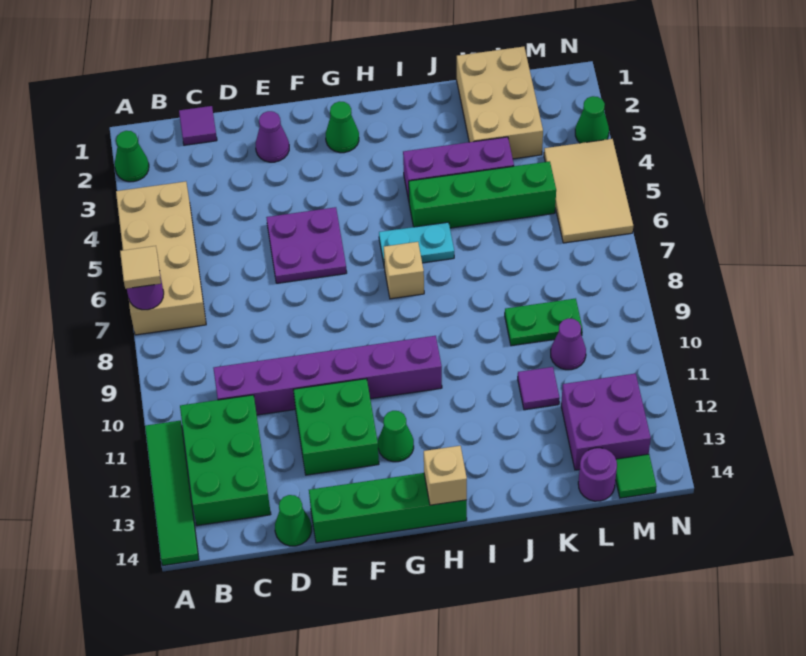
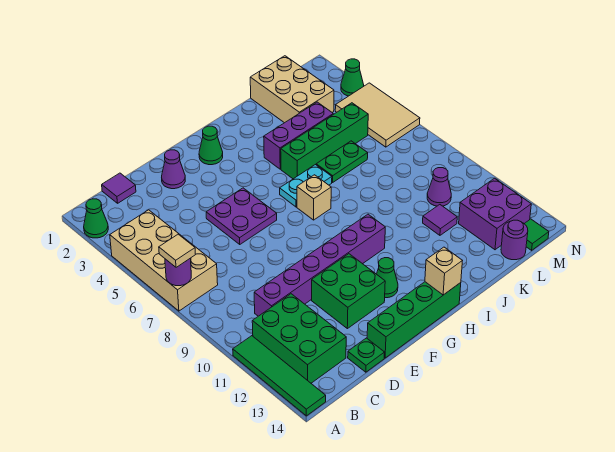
green cone D14 level 1 -> green plate D14 level 1
green plate K9:L9 level 1 -> green plate J6:K6 level 1

